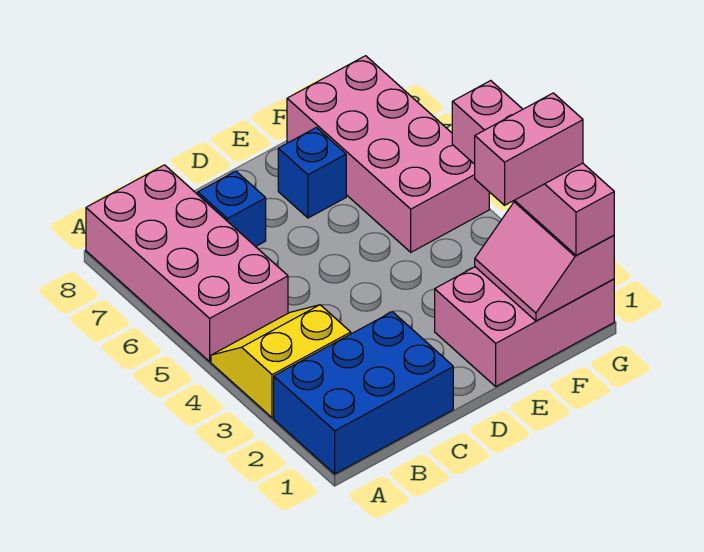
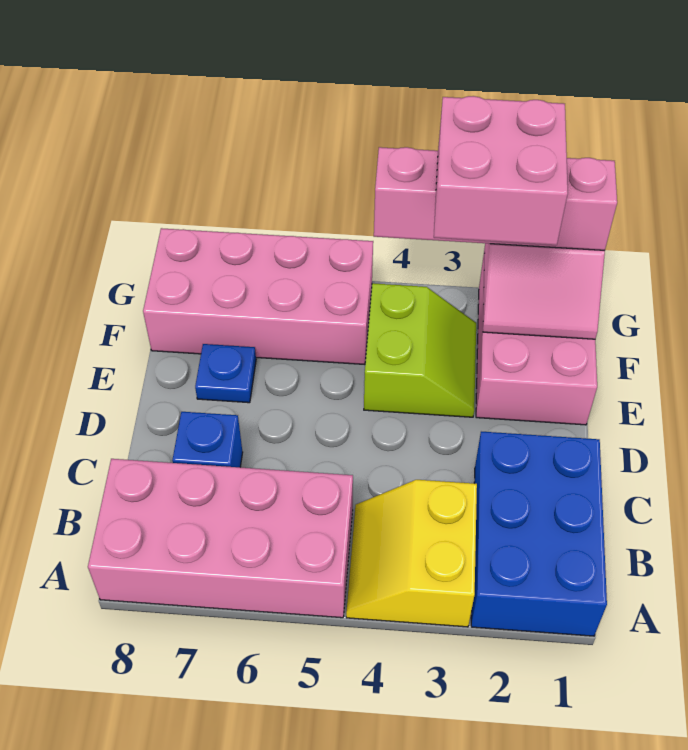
none -> lime slope E3:F4 level 1 top 4
blue brick E7 level 1 -> blue plate E7 level 1
pink brick F2:G2 level 4 -> pink brick F2:G3 level 4

